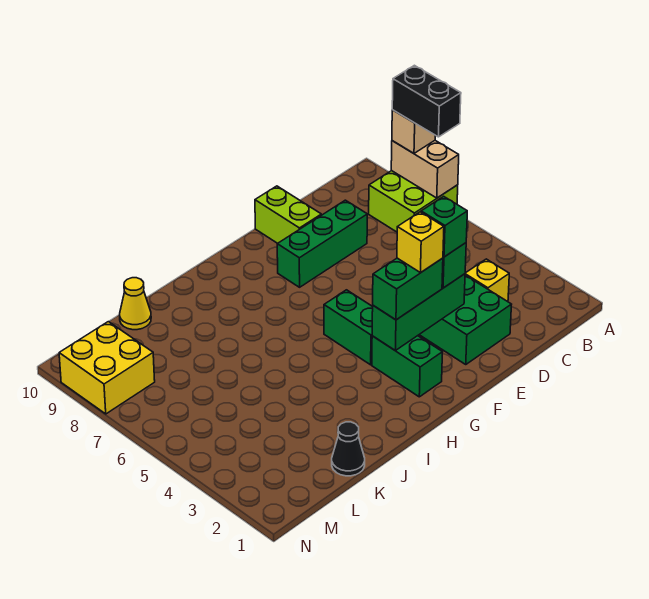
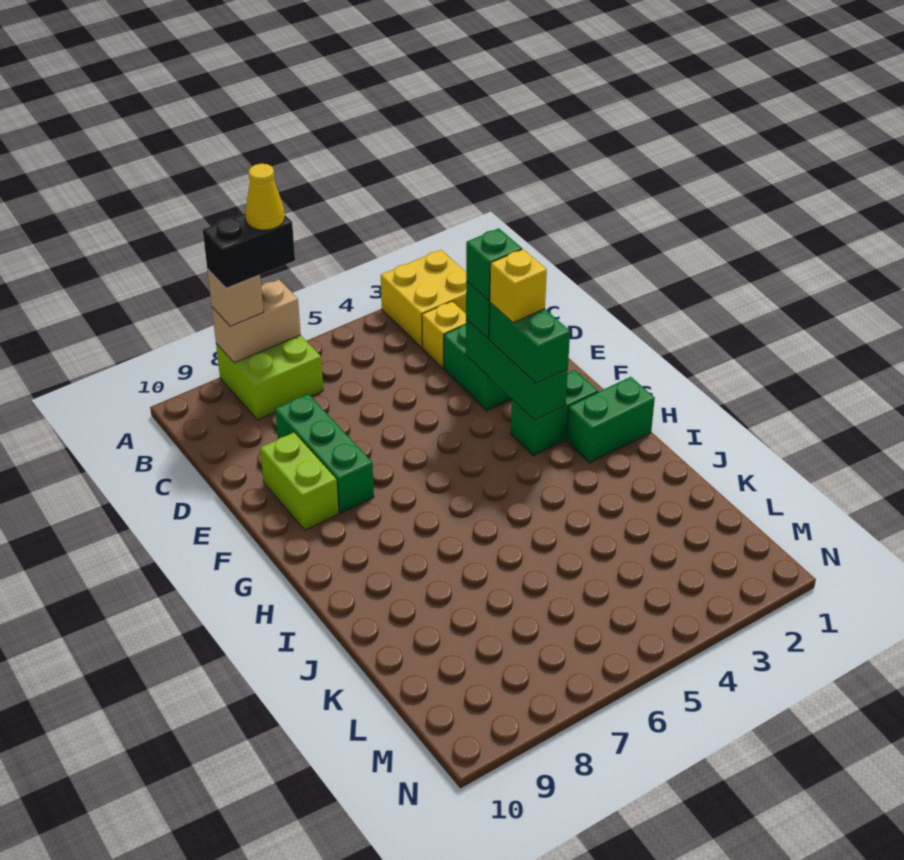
lime brick E9:E10 level 1 -> lime brick E9:F9 level 1
green brick G4:G5 level 1 -> green brick H1:H2 level 1
black cone K1 level 1 -> none
yellow cone K10 level 1 -> yellow cone A7 level 5
yellow brick M8:N9 level 1 -> yellow brick A2:B3 level 1

